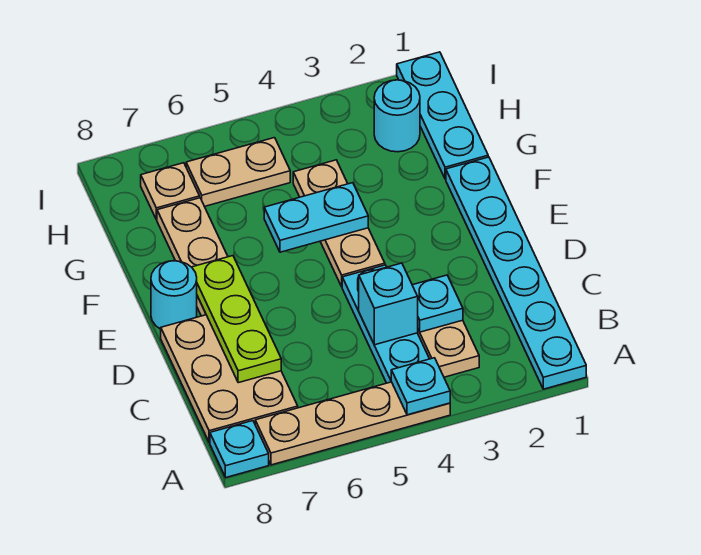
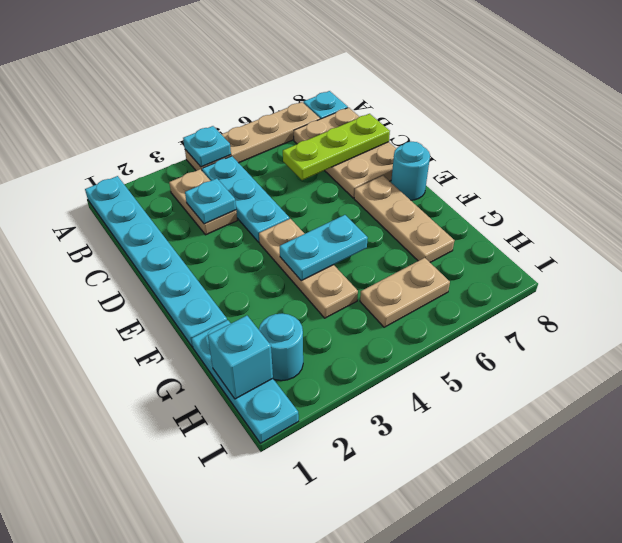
cyan brick C4 level 2 -> cyan brick H1 level 2
lime plate C7:E7 level 2 -> lime plate C6:C8 level 2
tan plate H7 level 1 -> none

